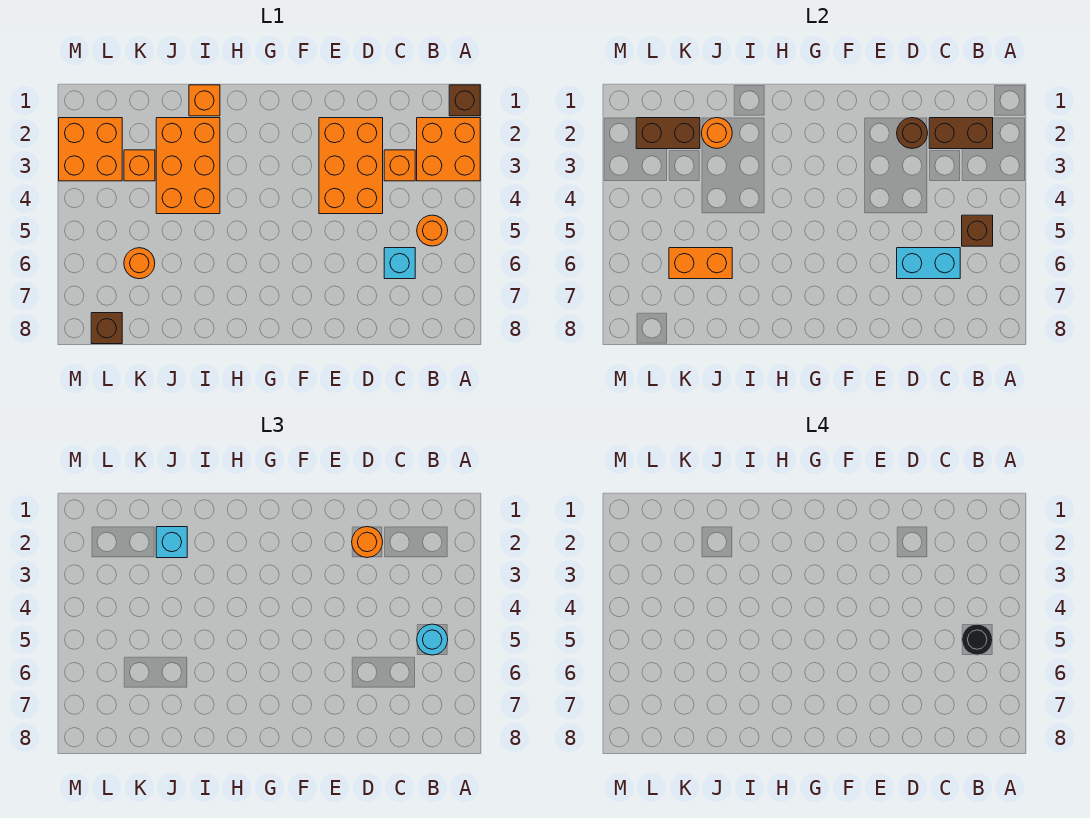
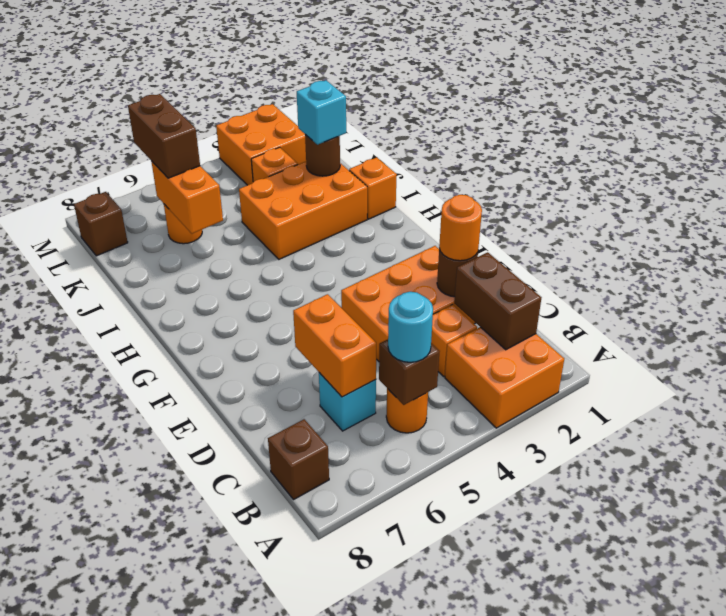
brown brick A1 level 1 -> brown brick B8 level 1
black round brick B5 level 4 -> none
cyan brick C6:D6 level 2 -> orange brick C6:D6 level 2
orange round brick J2 level 2 -> brown round brick J2 level 2
brown brick K2:L2 level 2 -> brown brick K6:L6 level 3

